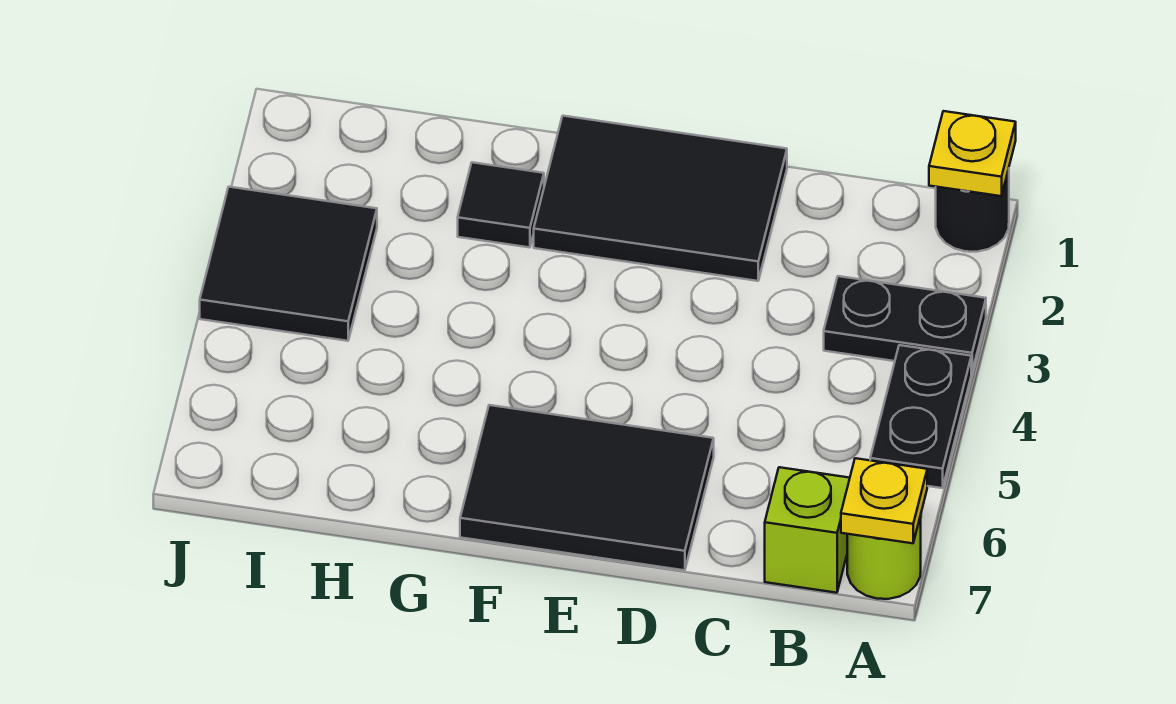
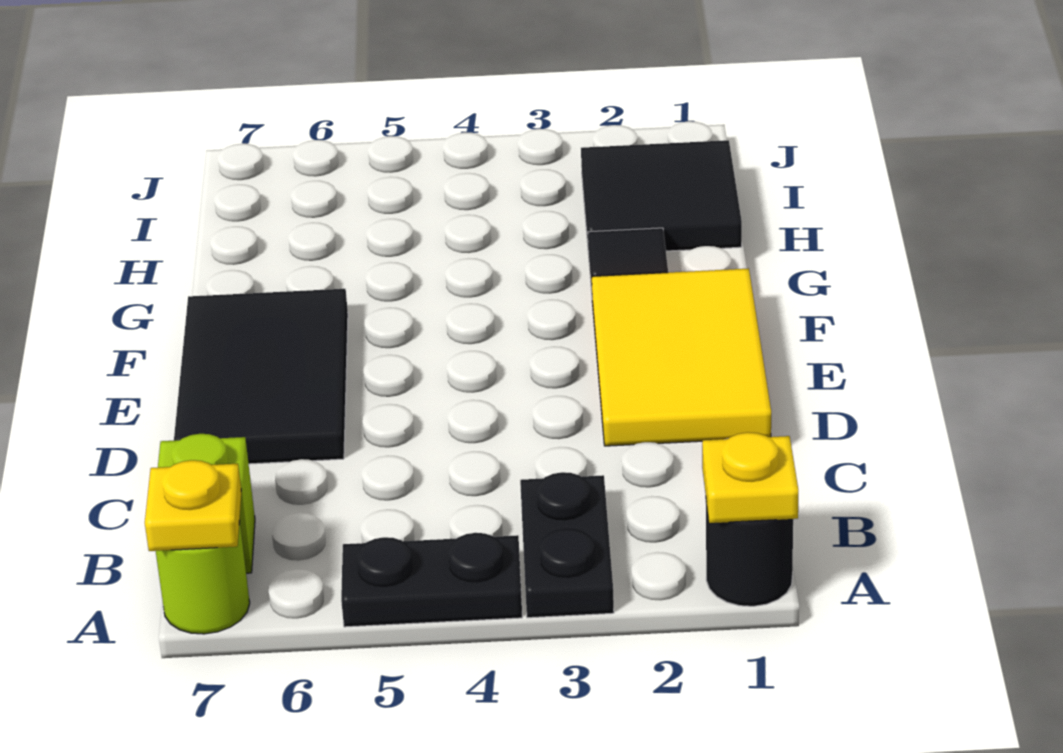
black tile D1:F2 level 1 -> yellow tile D1:F2 level 1
black tile I3:J4 level 1 -> black tile H1:I2 level 1

